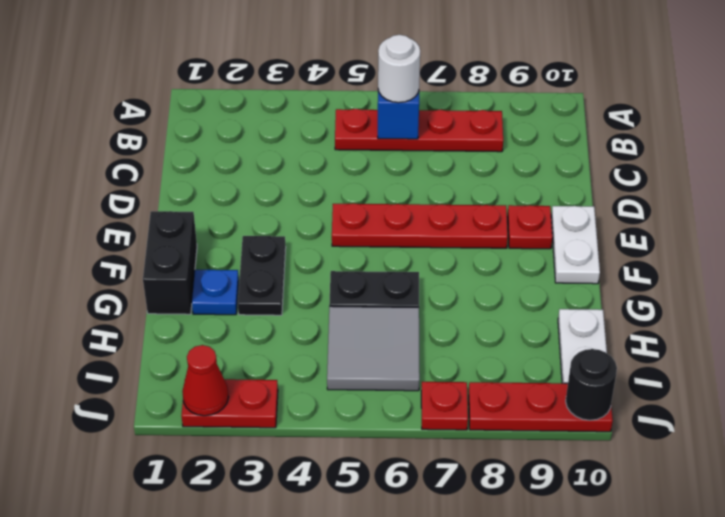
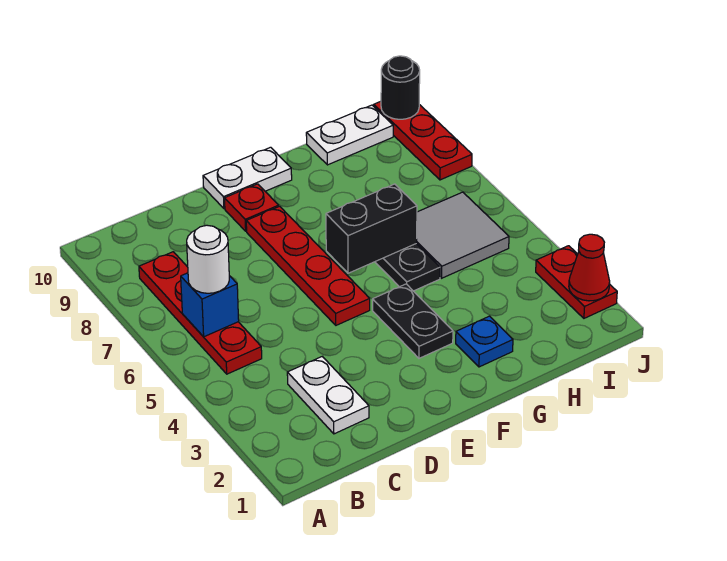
none -> white plate C2:C3 level 1
black brick F1:G1 level 1 -> black brick F6:G6 level 2
black plate F3:G3 level 1 -> black plate F3:F4 level 1
red plate J7 level 1 -> none

